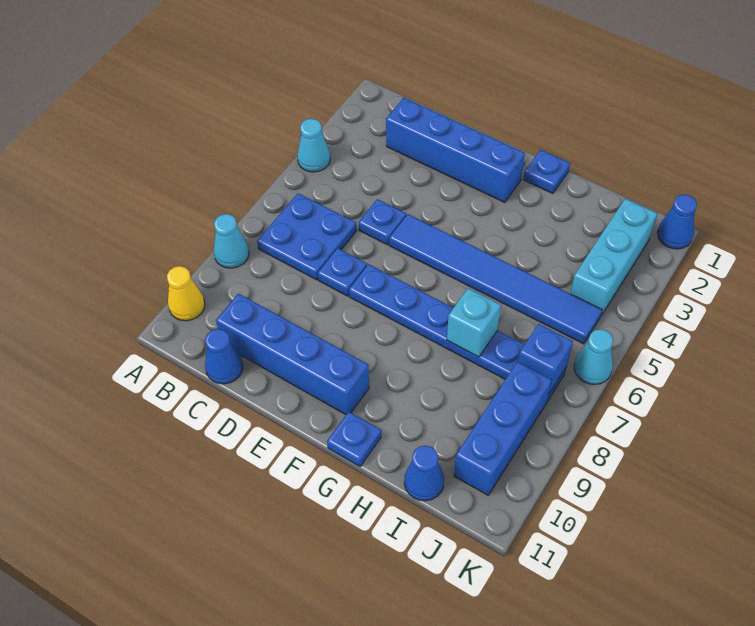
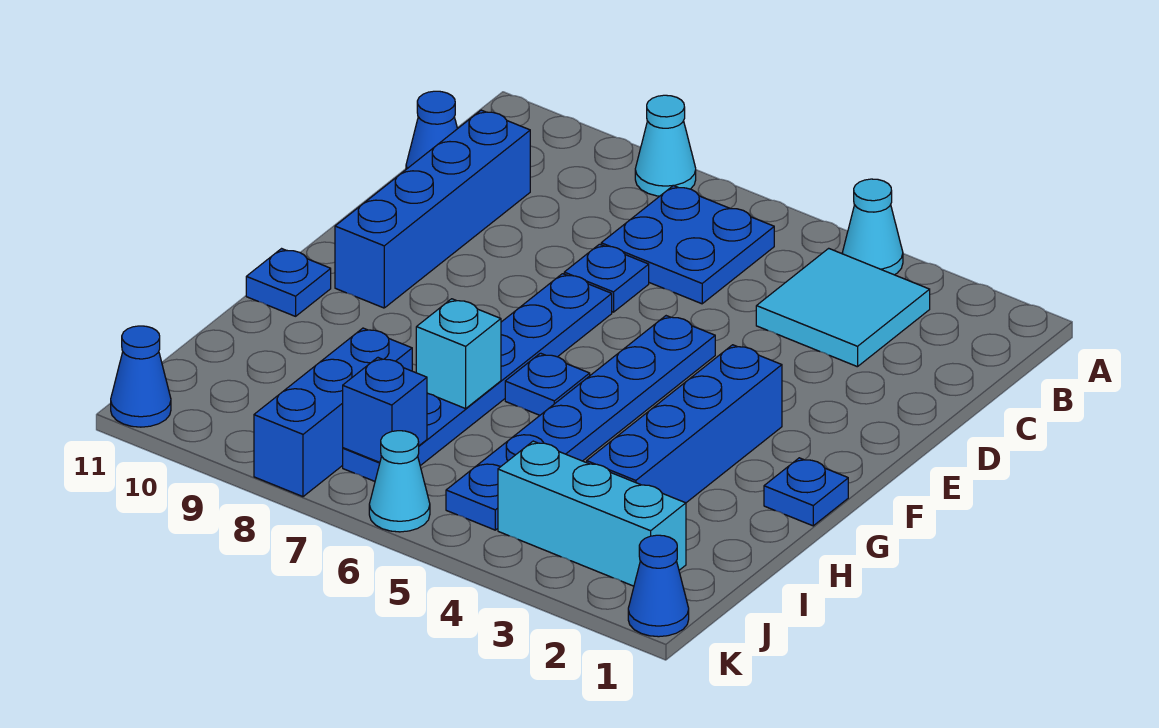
yellow cone A10 level 1 -> none
none -> cyan tile B3:C4 level 1
blue brick C2:F2 level 1 -> blue brick F3:I3 level 1
blue plate D5 level 1 -> blue plate G6 level 1
blue tile E5:J5 level 1 -> blue plate E5:J5 level 1
blue cone I11 level 1 -> blue cone K11 level 1
blue brick J8:J10 level 1 -> blue brick I8:K8 level 1

